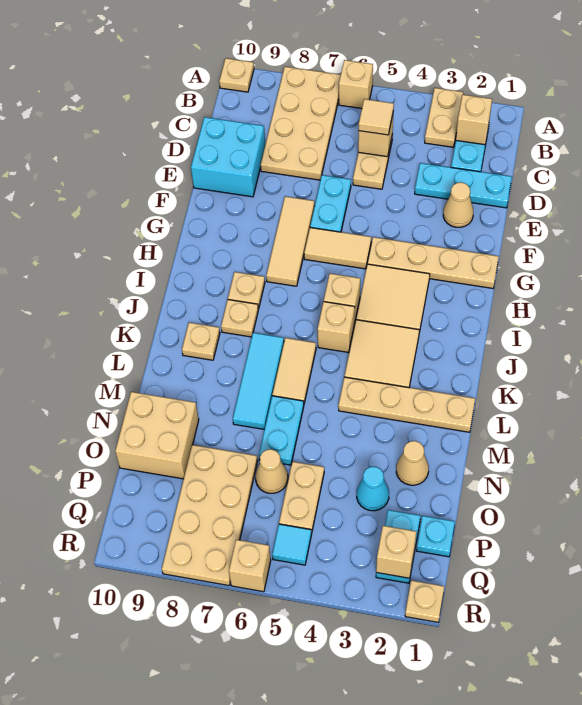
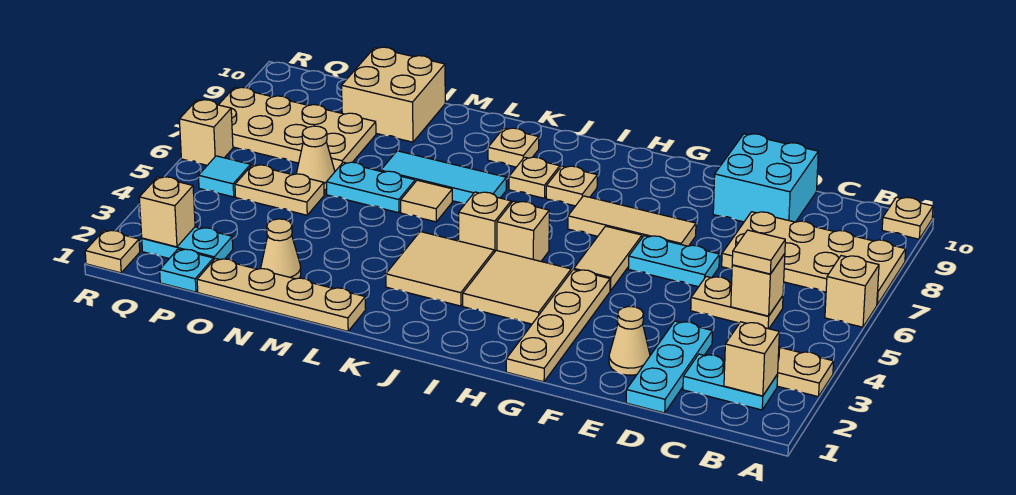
tan tile K6:L6 level 1 -> tan tile L6 level 1
tan plate L1:L4 level 1 -> tan plate L1:O1 level 1
cyan cone O3 level 1 -> none

